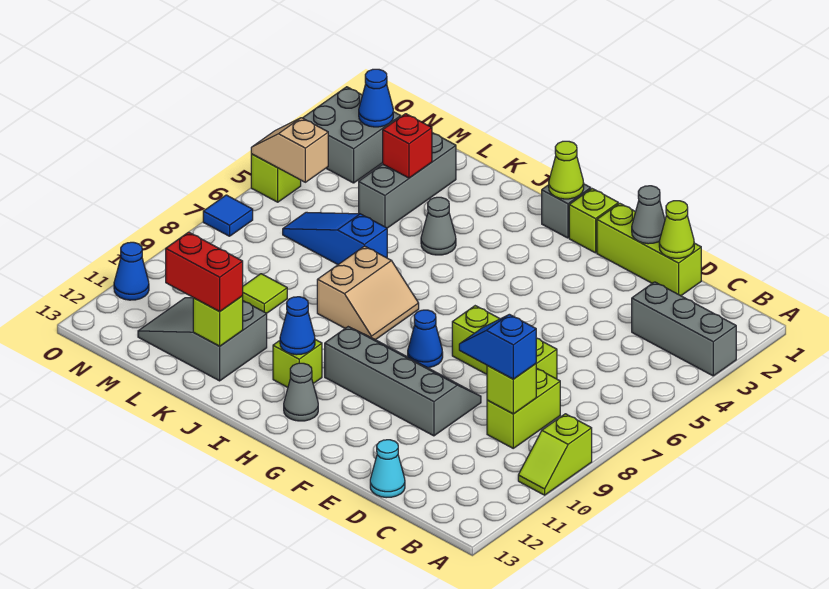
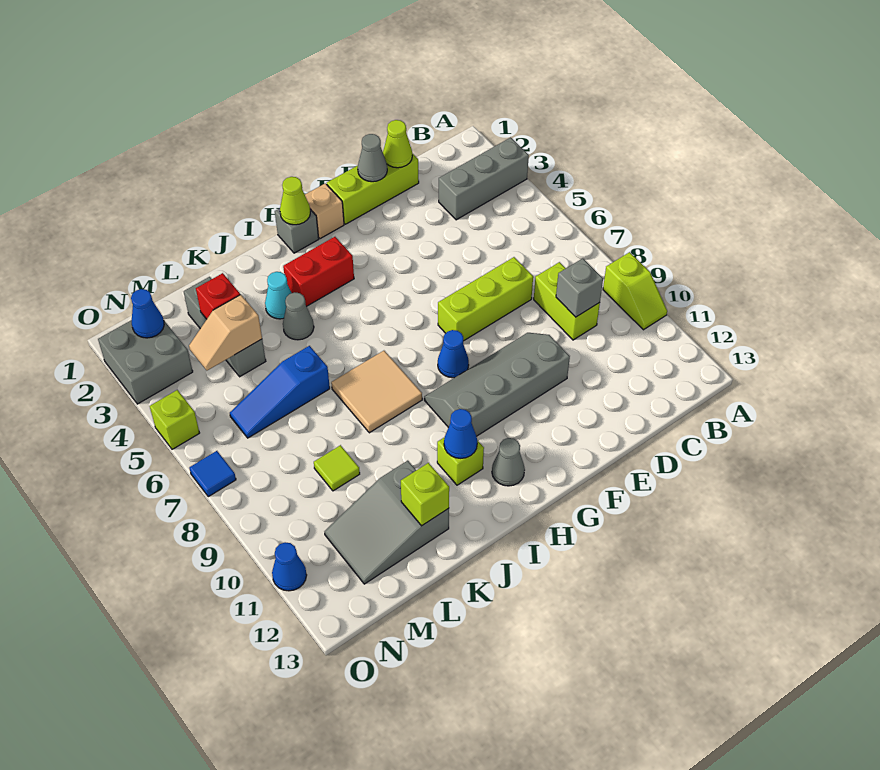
lime brick C9 level 2 -> grey brick C9 level 2
blue slope C9:D9 level 3 top C -> none
cyan cone D13 level 1 -> cyan cone J3 level 1
lime brick G1 level 1 -> tan brick G1 level 1
tan slope I7:J8 level 1 top J -> tan tile I7:J8 level 1
red brick K12:L12 level 3 -> red brick H3:I3 level 1
tan slope N5:O5 level 2 top N -> tan slope L4:M4 level 2 top L

